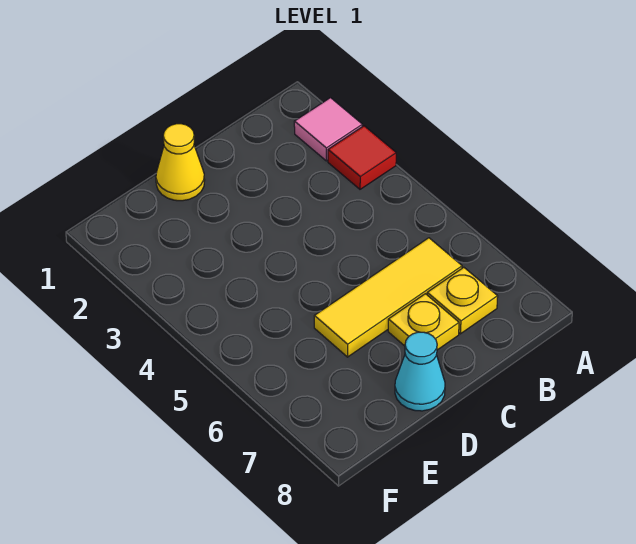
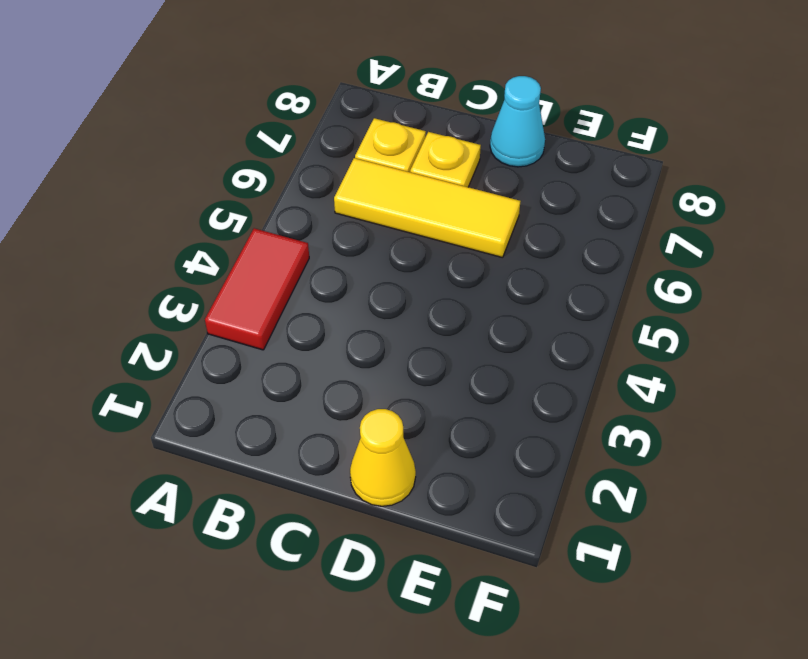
pink tile A2 level 1 -> none
red tile A3 level 1 -> red tile A3:A4 level 1

